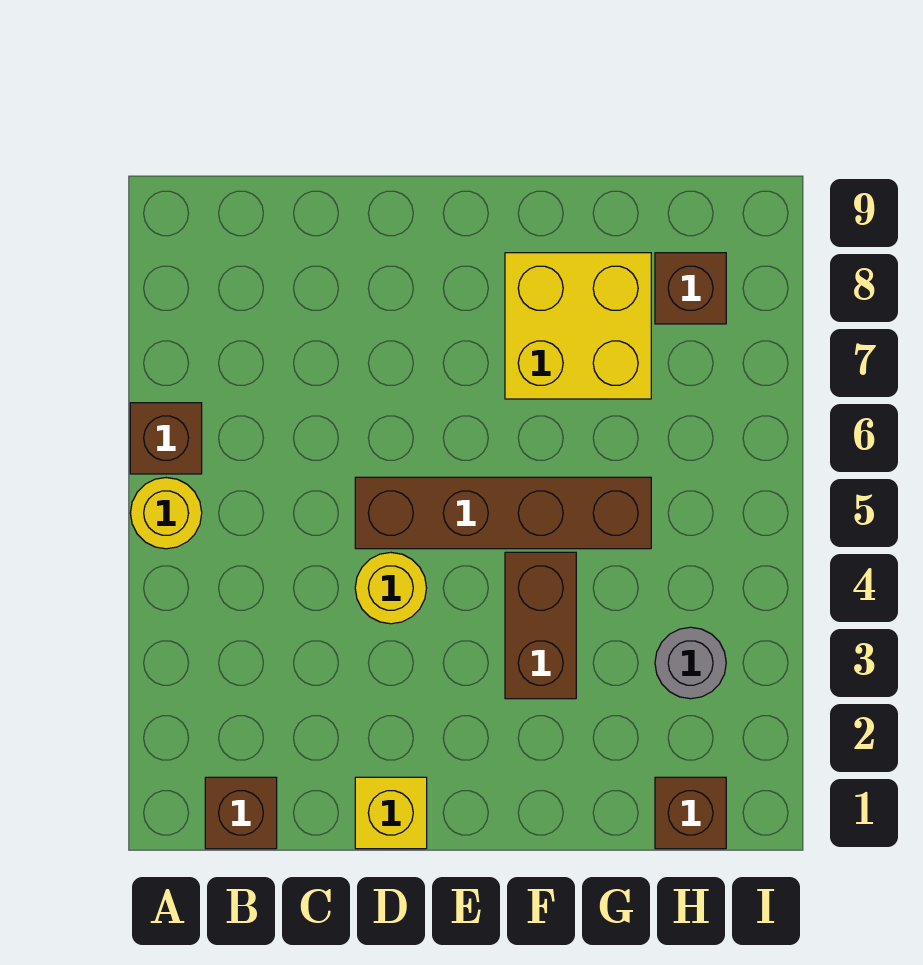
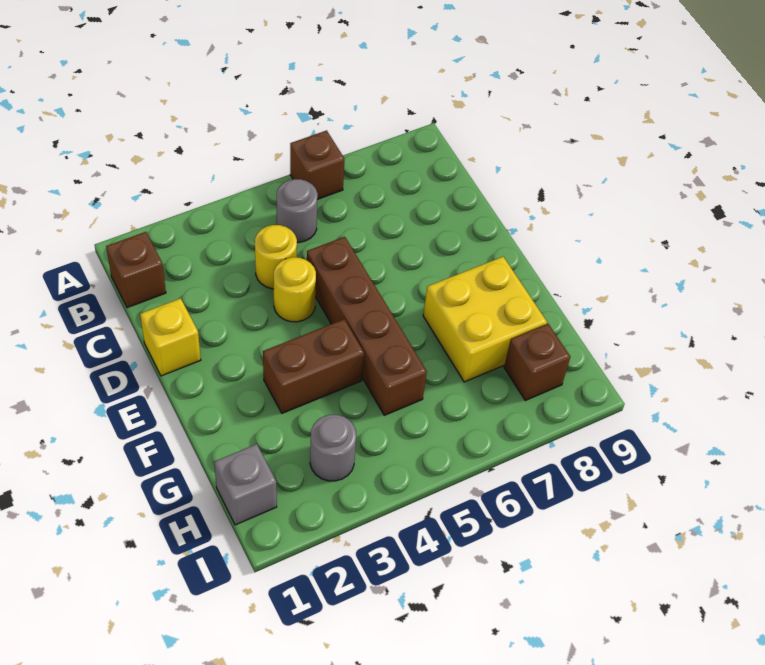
yellow round brick A5 level 1 -> yellow round brick C4 level 1
none -> grey round brick B5 level 1
brown brick H1 level 1 -> grey brick H1 level 1

